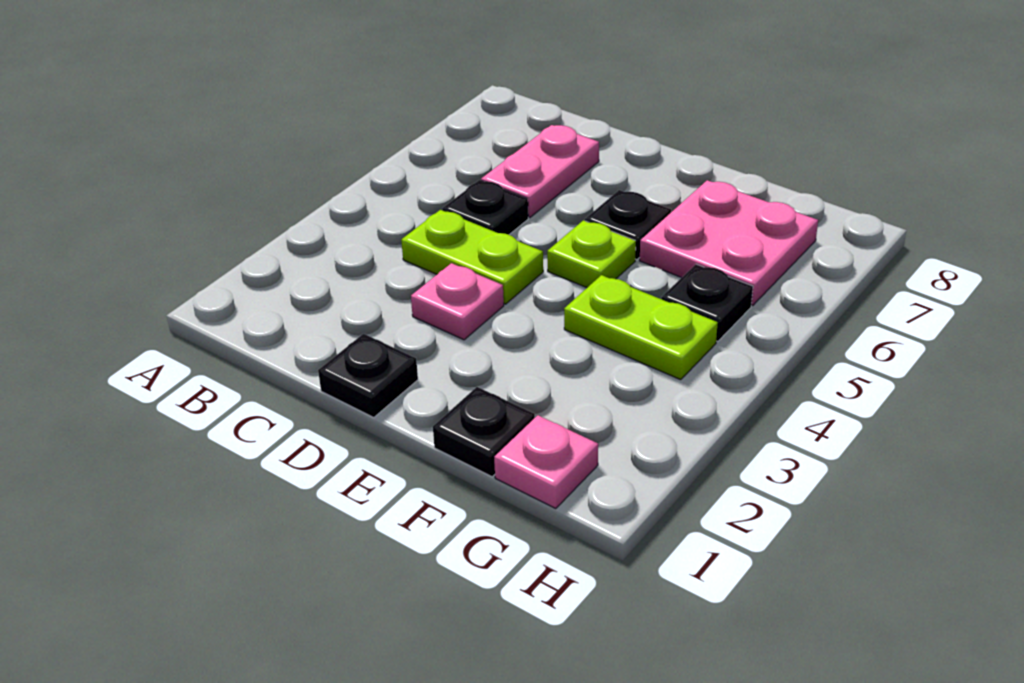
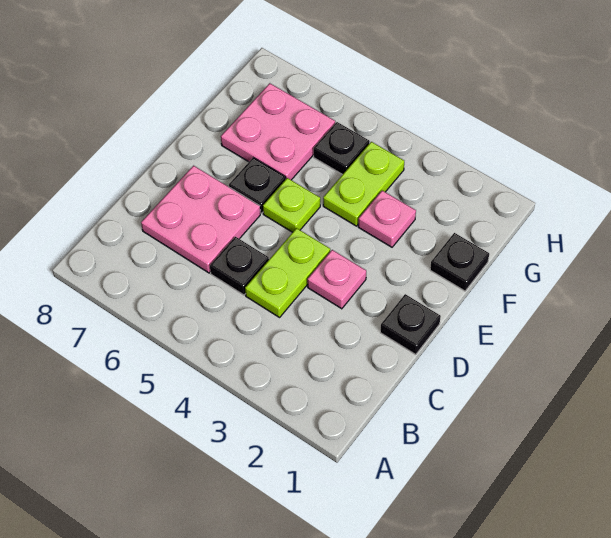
pink plate C6:C7 level 1 -> pink plate C6:D7 level 1
pink plate G1 level 1 -> pink plate F3 level 1

